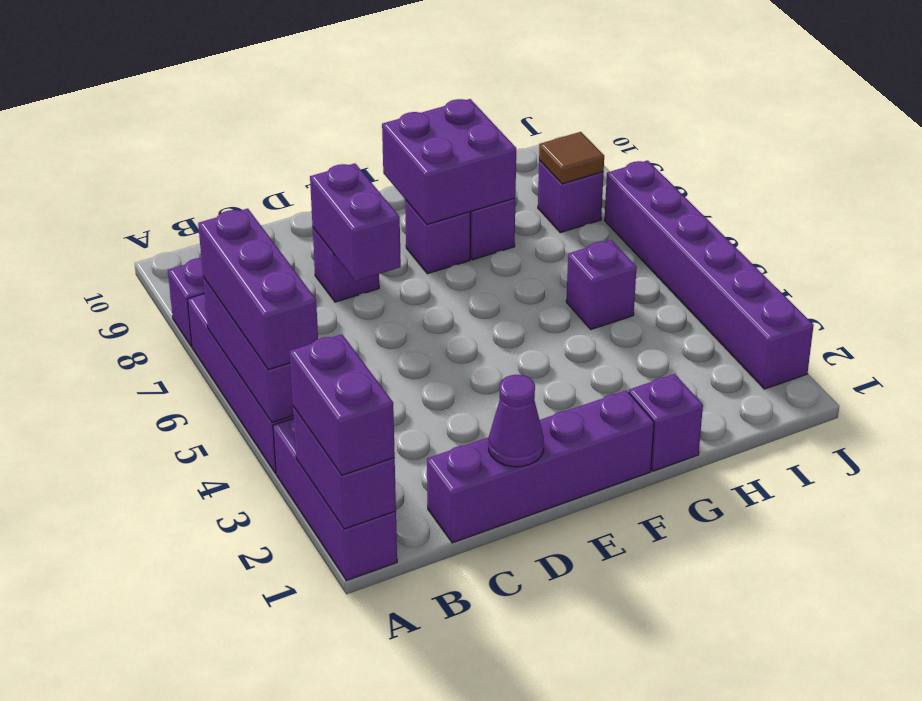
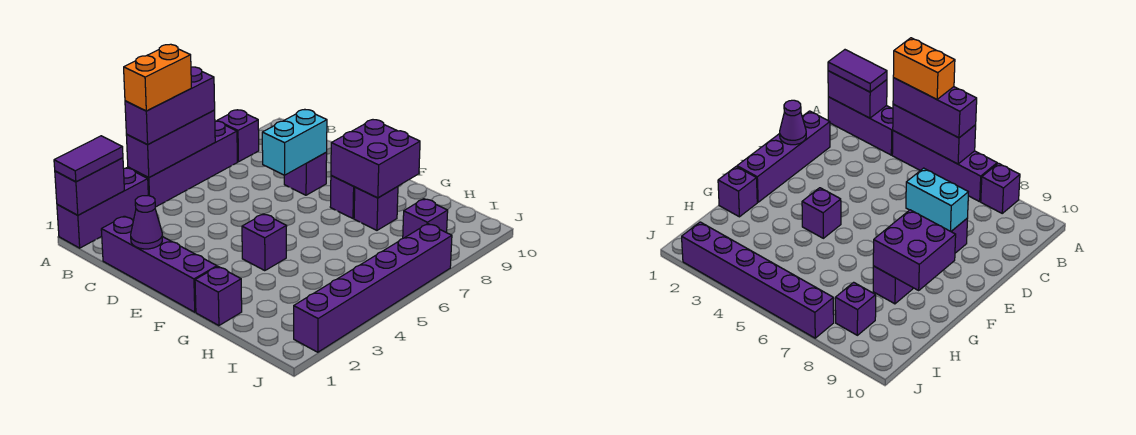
purple brick A1:A2 level 3 -> purple tile A1:A2 level 3
none -> orange brick A4:A5 level 4
purple brick D7:D8 level 2 -> cyan brick D7:D8 level 2
purple brick H5 level 1 -> purple brick F4 level 1
brown tile I8 level 2 -> none

